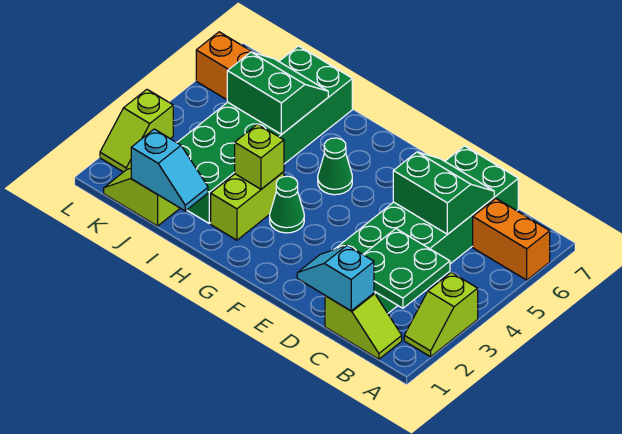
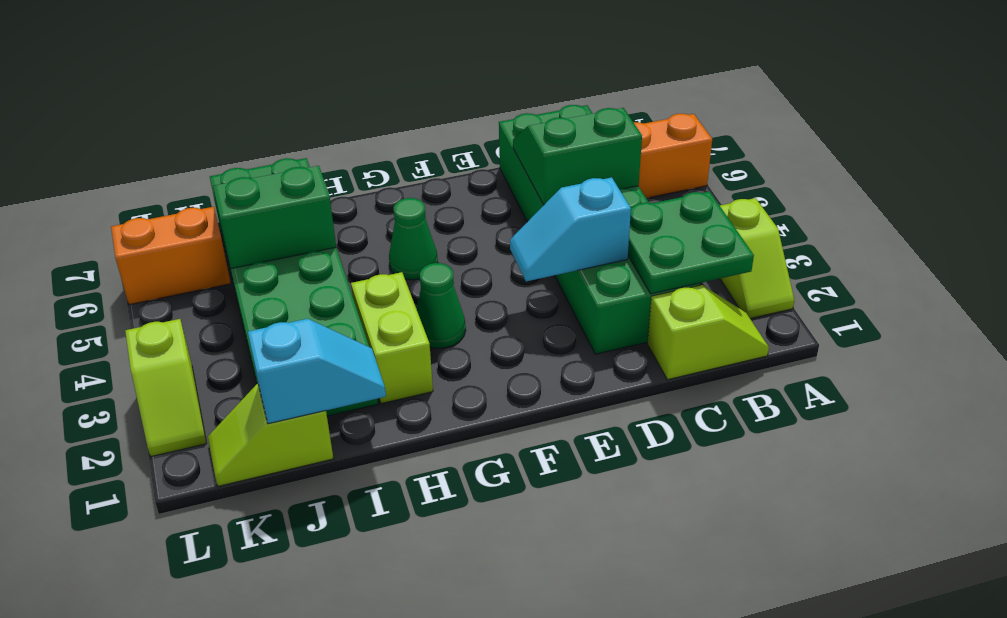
cyan slope C1:D1 level 2 top C -> cyan slope D3:E3 level 2 top D
lime brick H3 level 2 -> none

